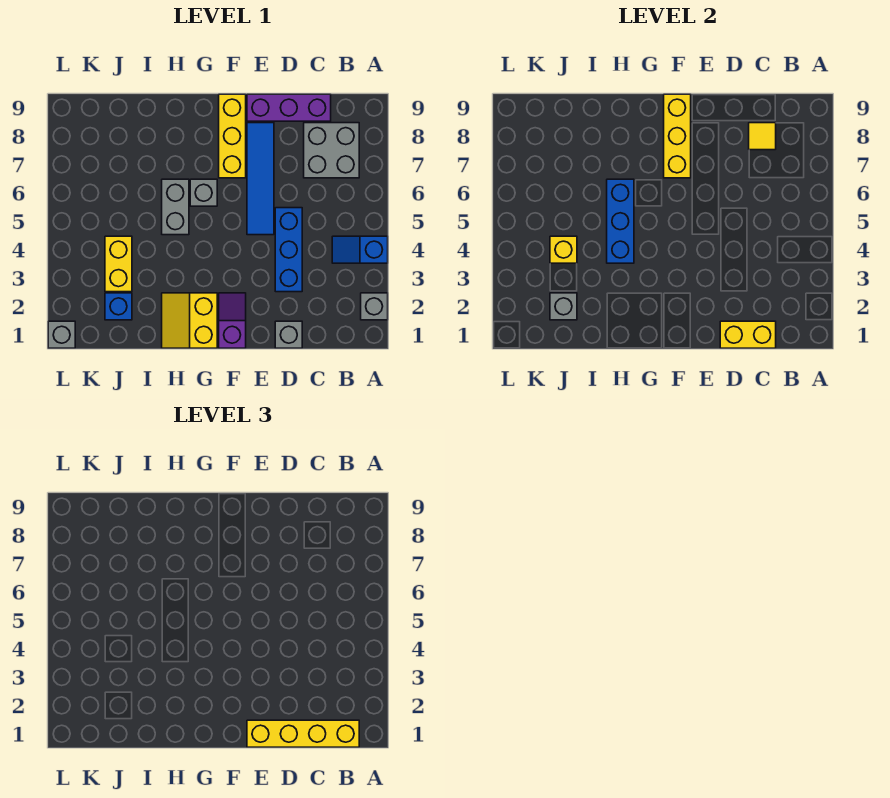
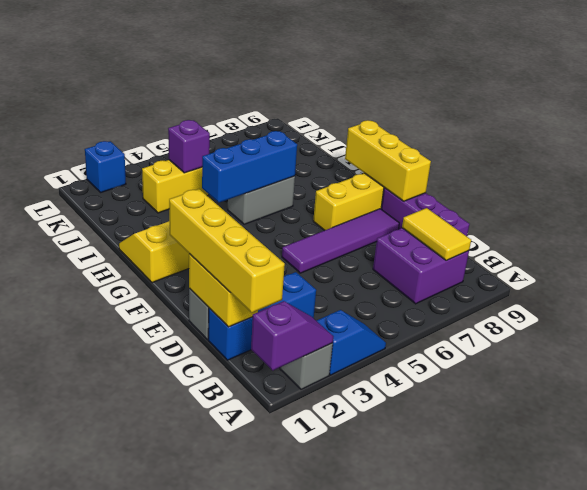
blue slope A4:B4 level 1 top A -> blue slope A3:A4 level 1 top 3
grey brick B7:C8 level 1 -> purple brick B7:C8 level 1
yellow tile C8 level 2 -> yellow tile B8:C8 level 2
blue brick D3:D5 level 1 -> blue brick C1:C3 level 1
blue tile E5:E8 level 1 -> purple tile E5:E8 level 1
purple slope F1:F2 level 1 top 1 -> purple slope A1:A2 level 2 top 1
yellow brick F7:F9 level 2 -> yellow brick E9:G9 level 2
grey brick G6 level 1 -> none
blue brick J2 level 1 -> blue brick L2 level 1
grey brick J2 level 2 -> none
yellow brick J4 level 2 -> purple brick J4 level 2
grey brick L1 level 1 -> none

